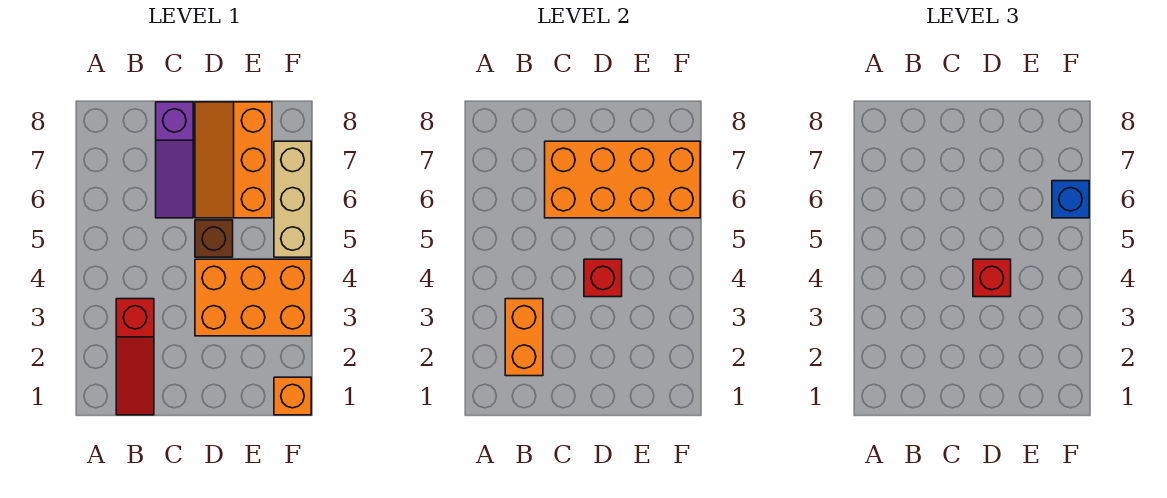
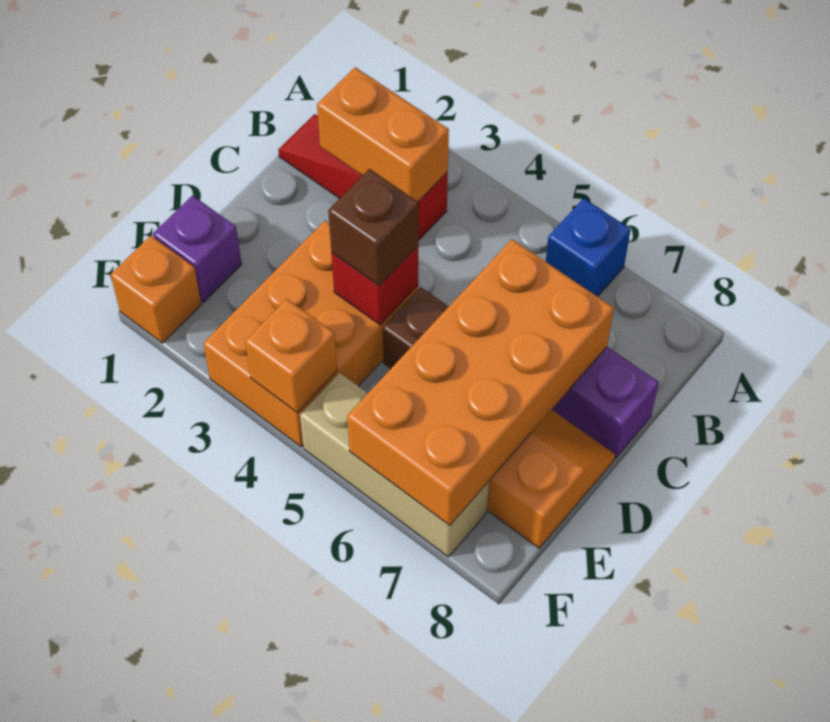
red brick D4 level 3 -> brown brick D4 level 3
none -> purple brick E1 level 1
none -> orange brick F4 level 2
blue brick F6 level 3 -> blue brick A6 level 1

